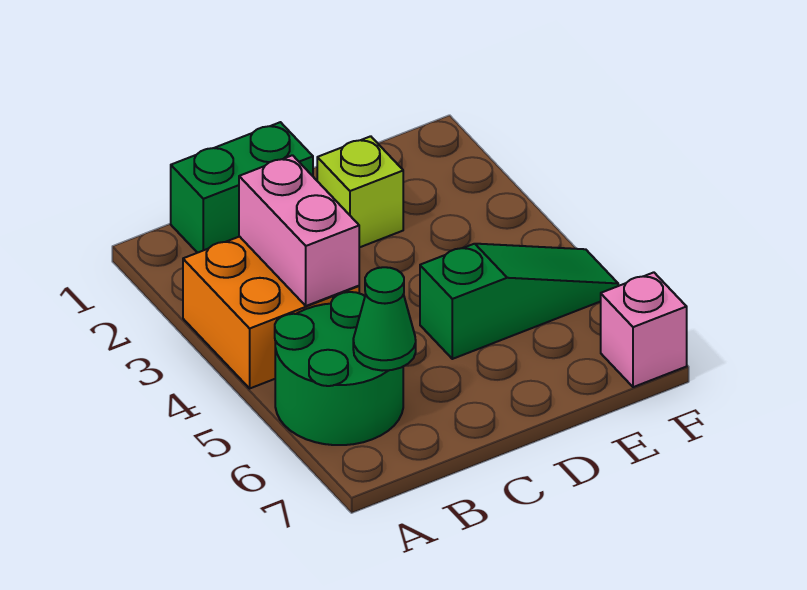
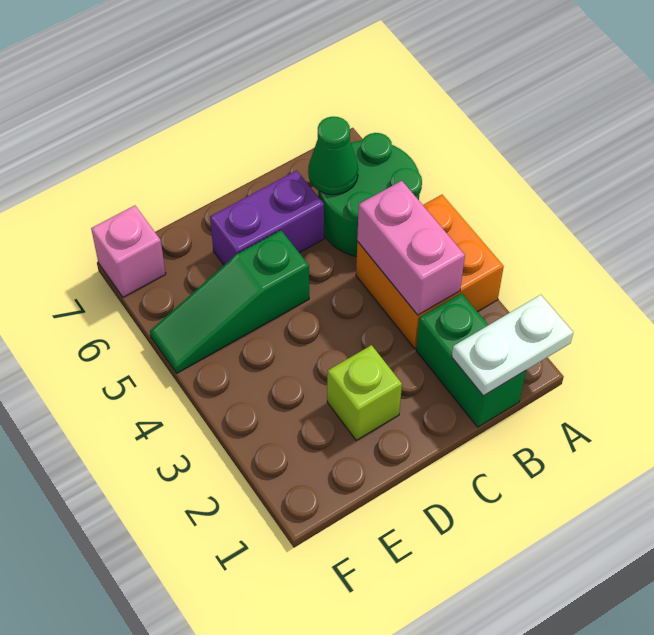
none -> white plate A1:B1 level 2
green brick B1:C1 level 1 -> green brick B1:B2 level 1
none -> purple brick C6:D6 level 1

